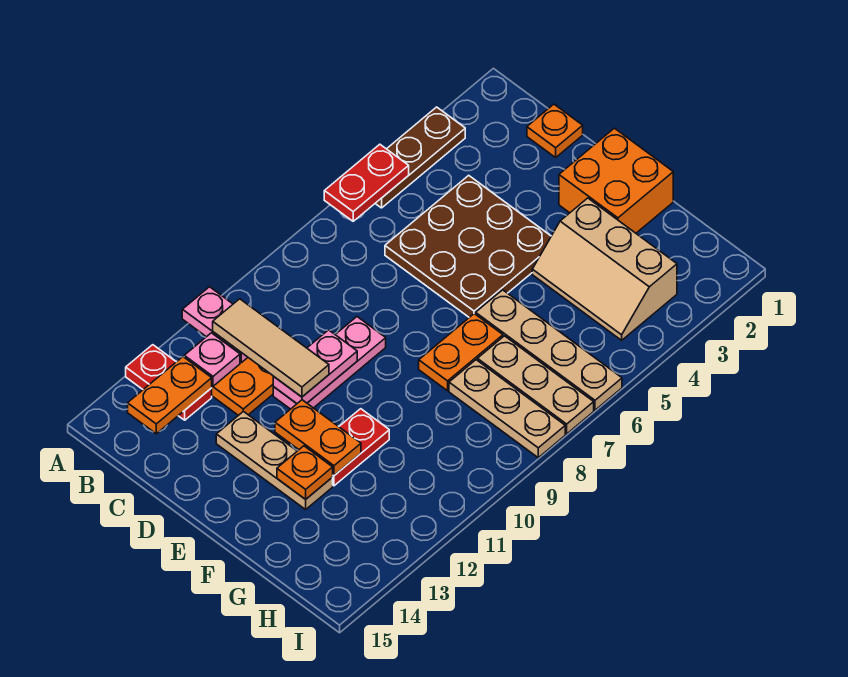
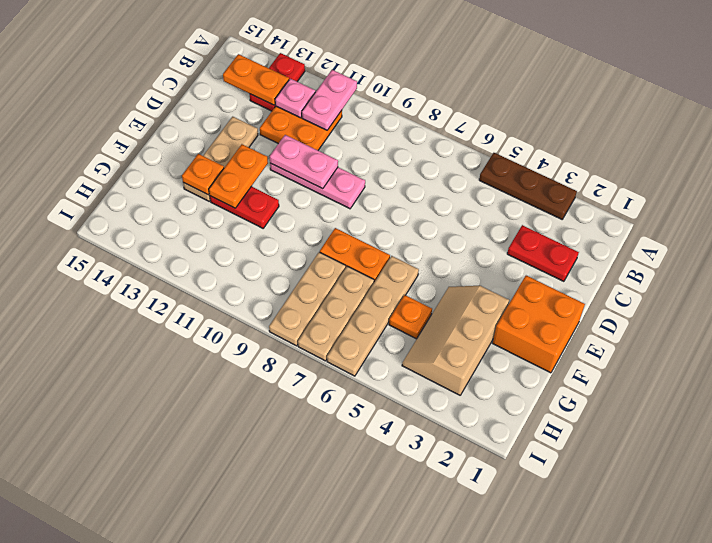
red plate A5:A6 level 2 -> red plate C2:C3 level 1
tan tile B11:D11 level 3 -> none
orange plate C1 level 1 -> orange plate G5 level 1
brown plate C4:E6 level 1 -> none

